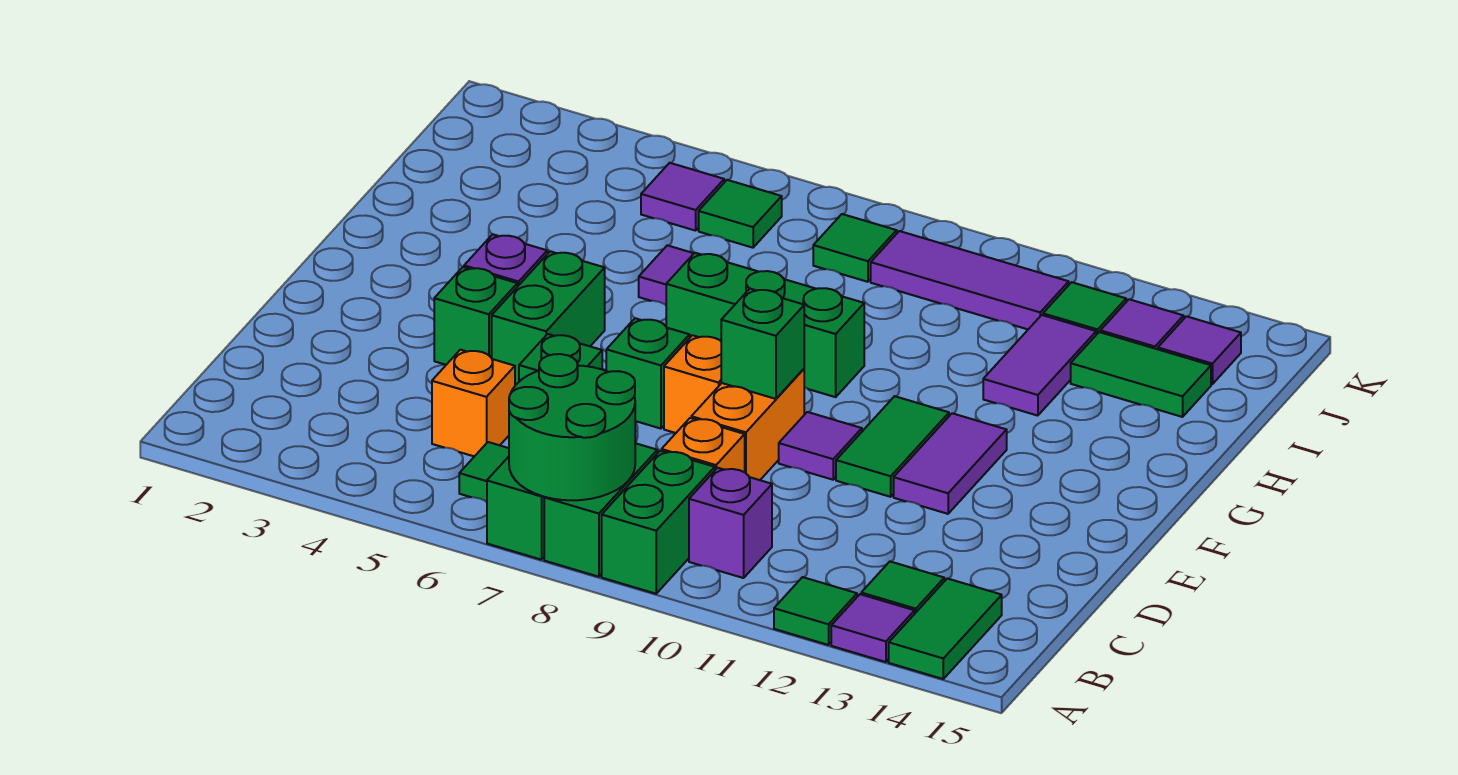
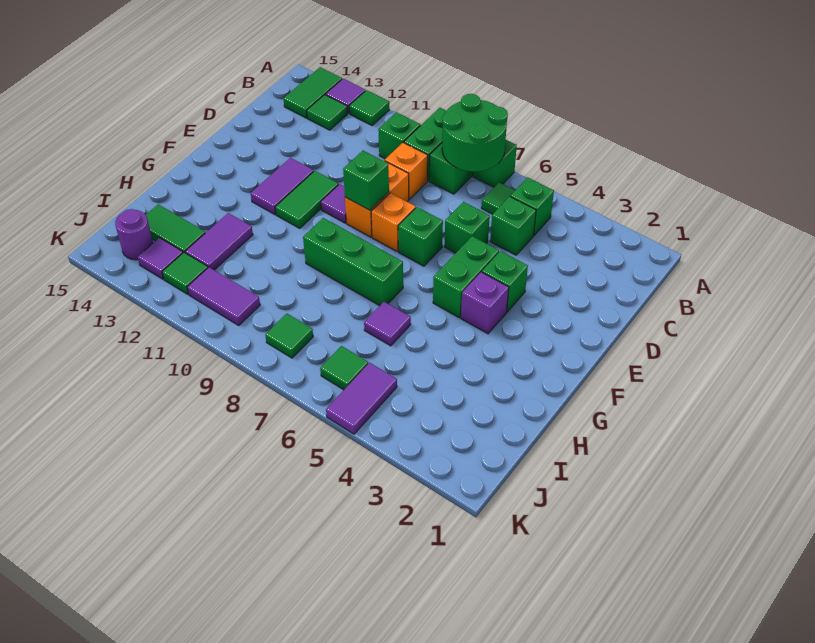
none -> green brick B5 level 1
purple brick B10 level 1 -> green brick B10 level 1
orange brick C5 level 1 -> green brick C5 level 1
purple tile J5 level 1 -> purple tile J5:K5 level 1
purple tile J9:J11 level 1 -> purple tile J10:J11 level 1
purple tile J14 level 1 -> purple round brick J14 level 1

